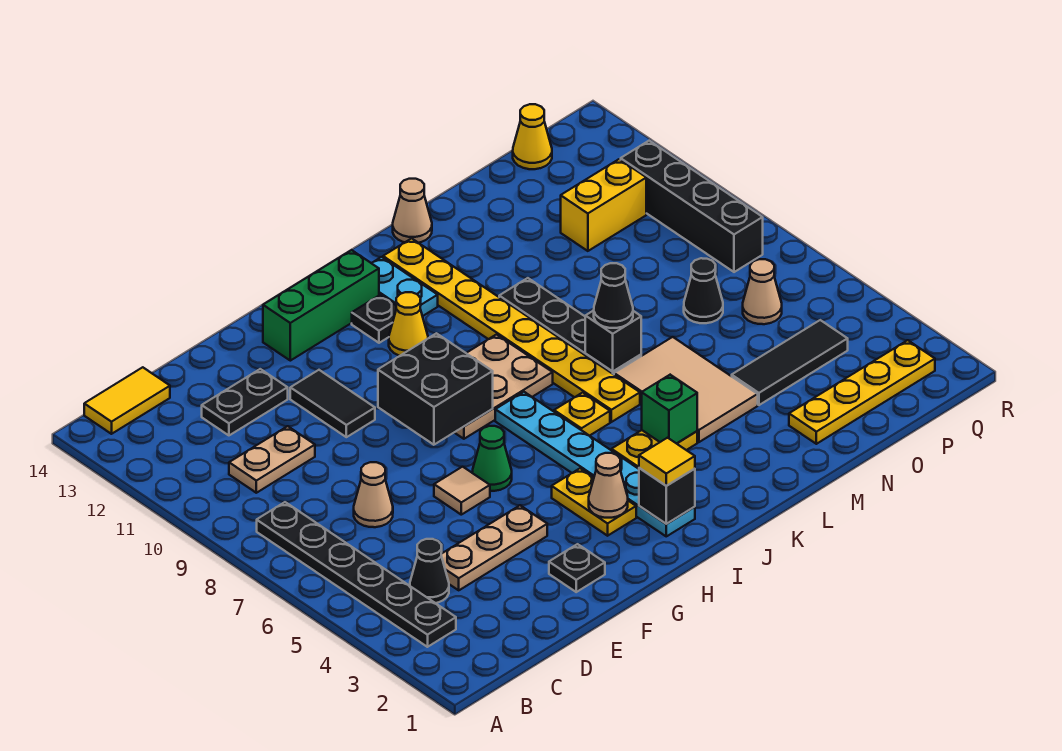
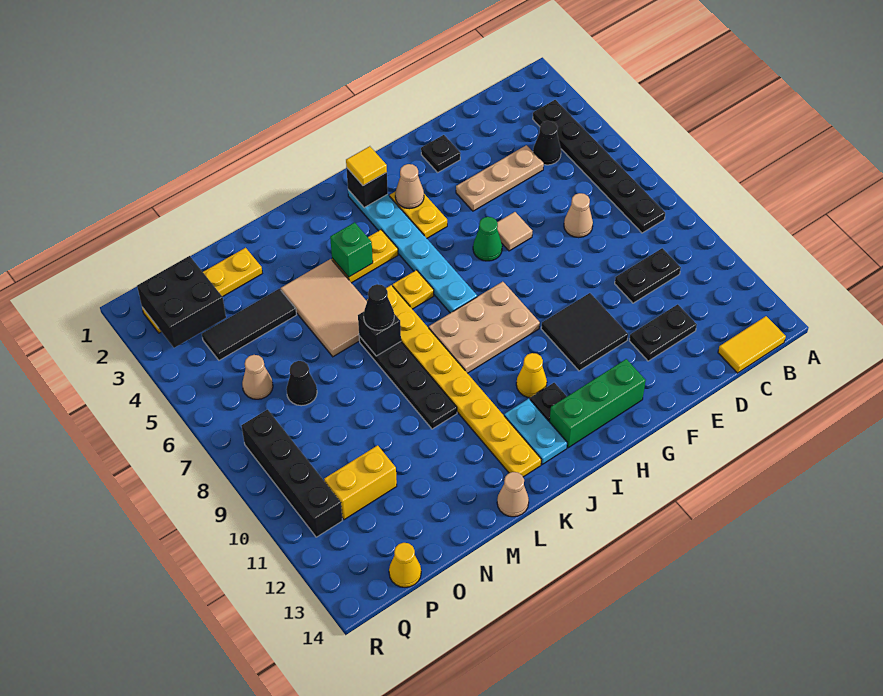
tan plate C10:D10 level 1 -> black plate C10:D10 level 1
black tile F10:F11 level 1 -> black tile F10:G11 level 1
black brick G8:H9 level 2 -> black brick P2:Q3 level 2

